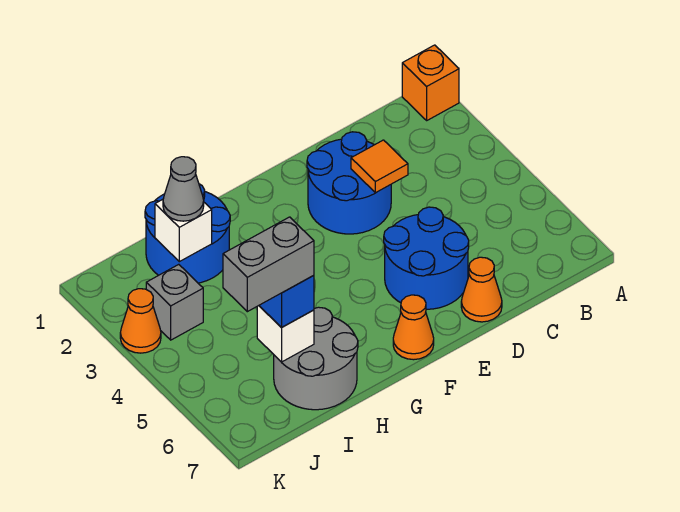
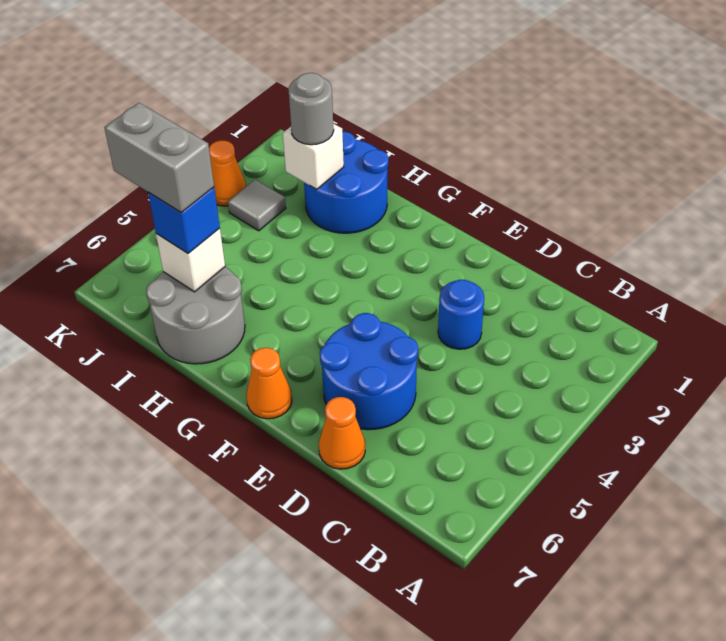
orange brick A1 level 1 -> none
blue round brick D2:E3 level 1 -> blue round brick D3 level 1
orange tile D3 level 2 -> none
grey cone I2 level 3 -> grey round brick I2 level 3
grey brick J3 level 1 -> grey tile J3 level 1

